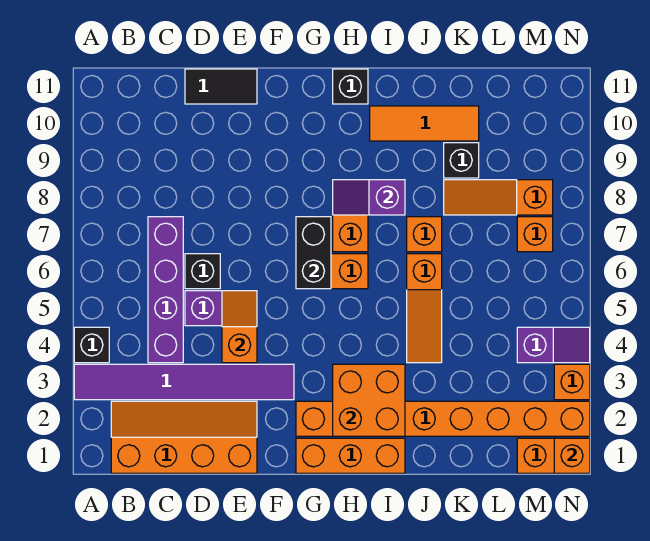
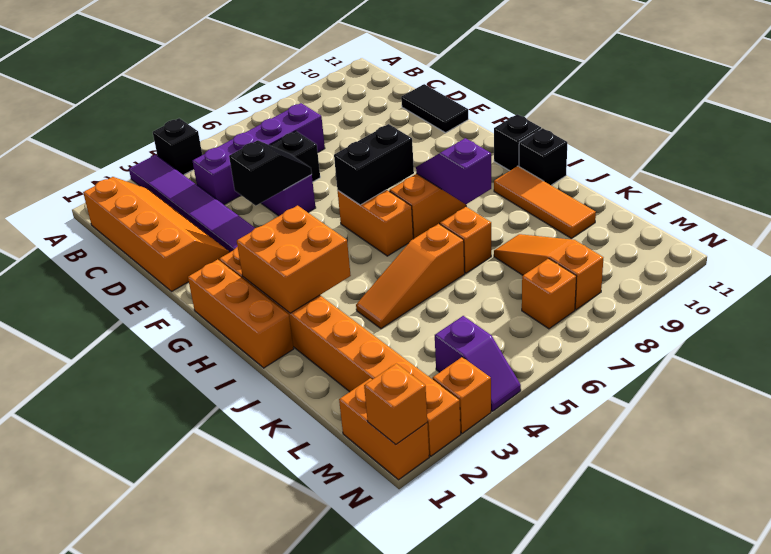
orange slope E4:E5 level 2 top 4 -> black slope E4:E5 level 2 top 4
black brick K9 level 1 -> black brick I11 level 1

